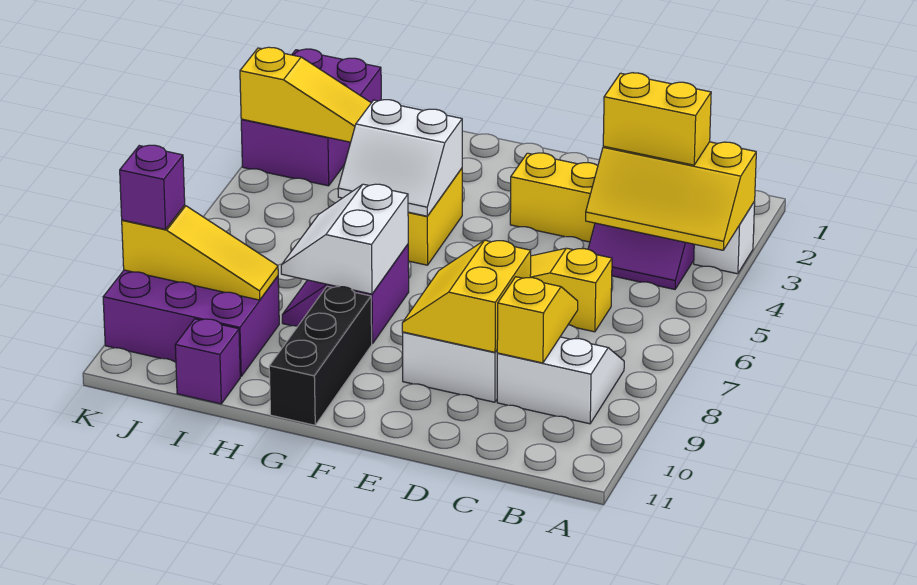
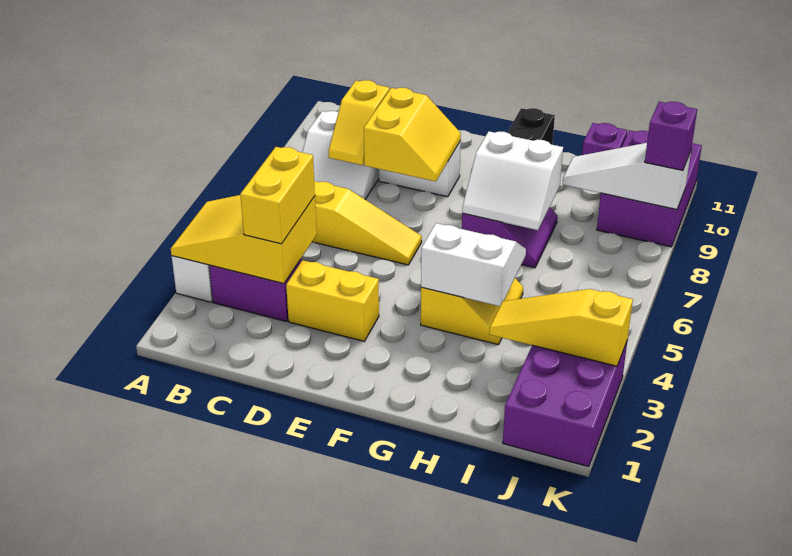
yellow slope A3:C4 level 2 top 3 -> yellow slope A3:C4 level 2 top C
yellow brick B3:C3 level 3 -> yellow brick C3:C4 level 3
white slope G7:H8 level 2 top G -> white slope G7:H8 level 2 top 8
purple brick I9:K10 level 1 -> purple brick J9:K11 level 1
yellow slope I9:K9 level 2 top K -> white slope I9:K9 level 2 top K

